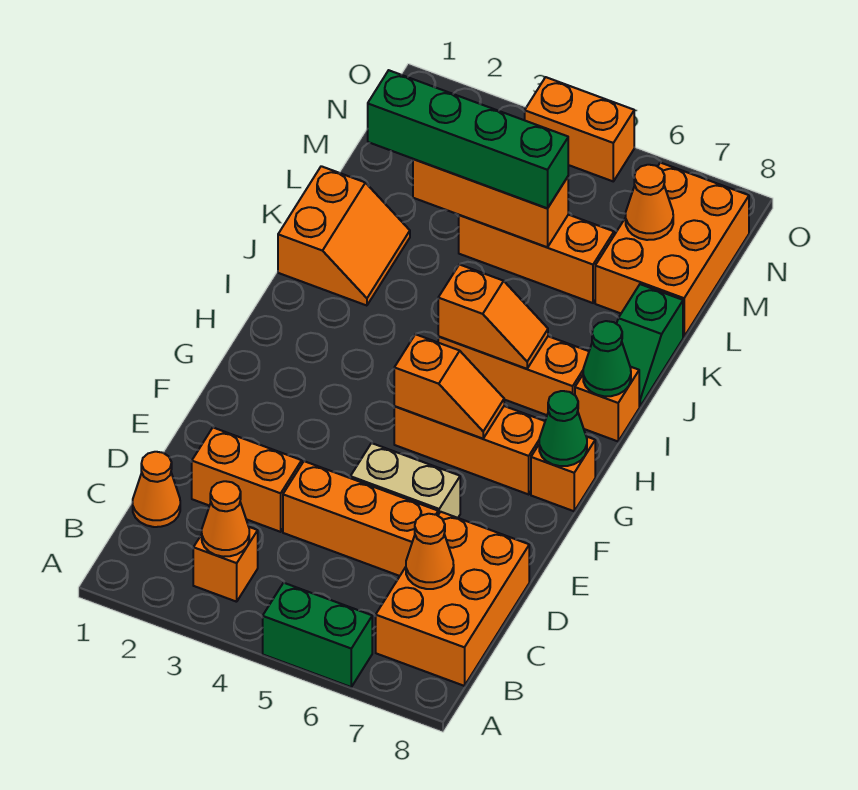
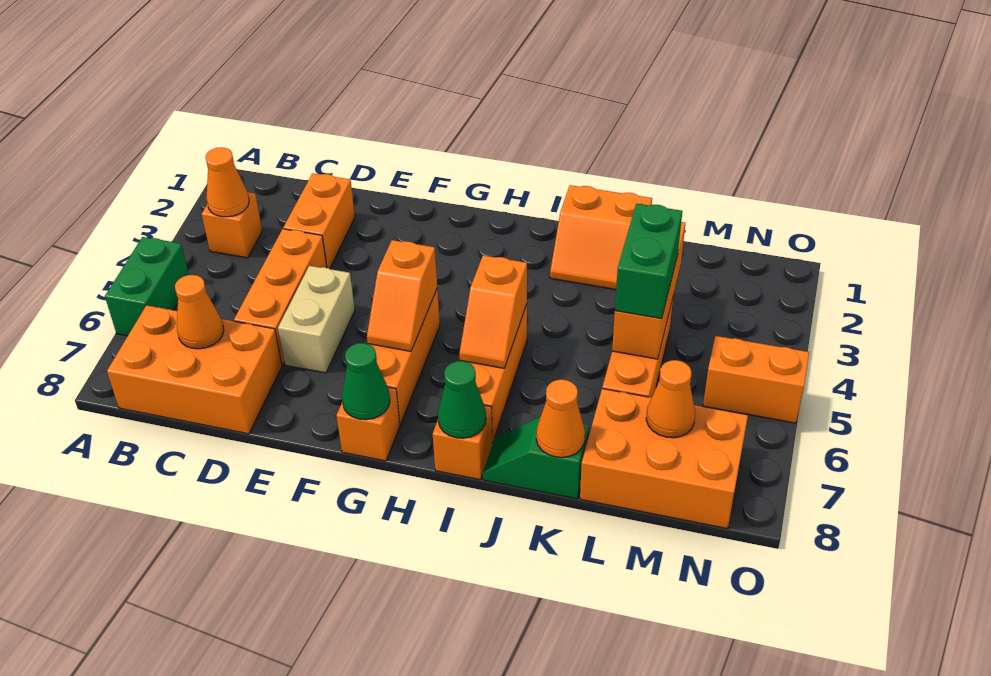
orange cone C1 level 1 -> orange cone K8 level 2
green brick L2:L5 level 3 -> green brick L4:L5 level 3
orange brick O4:O5 level 1 -> orange brick N5:O5 level 1

